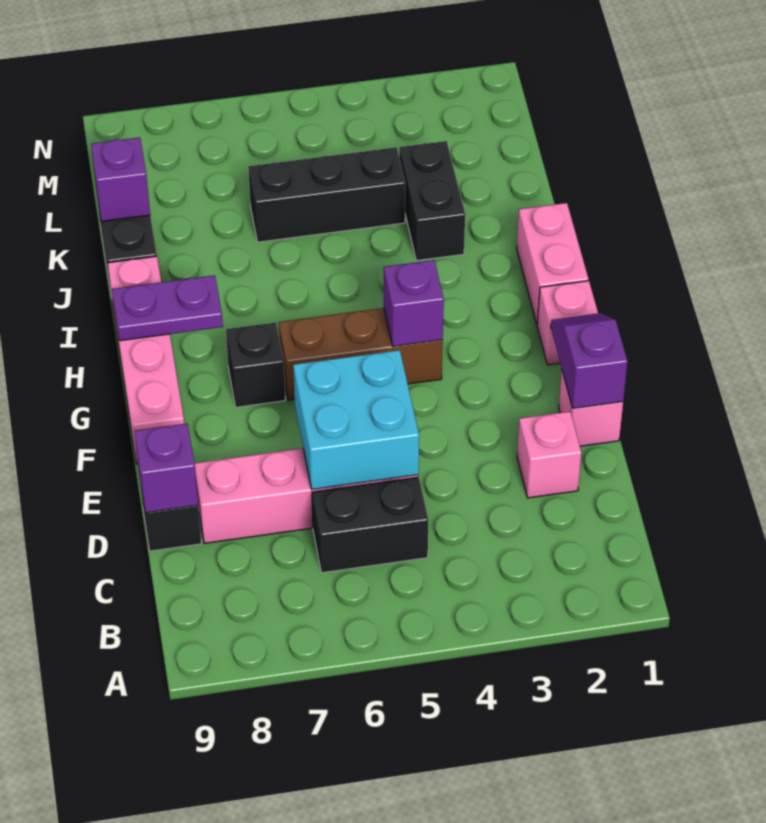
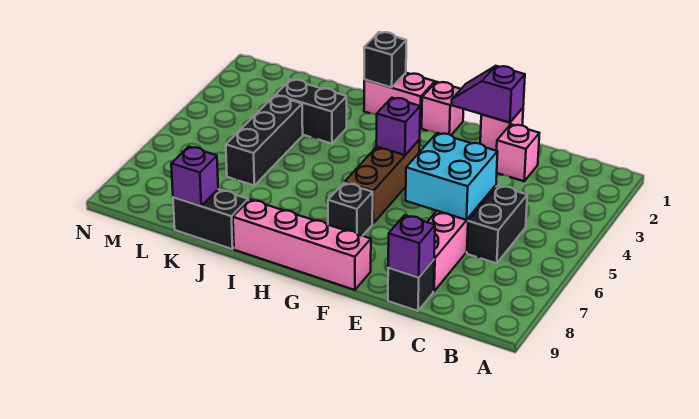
purple plate H8:H9 level 2 -> none
none -> black brick I1 level 2

